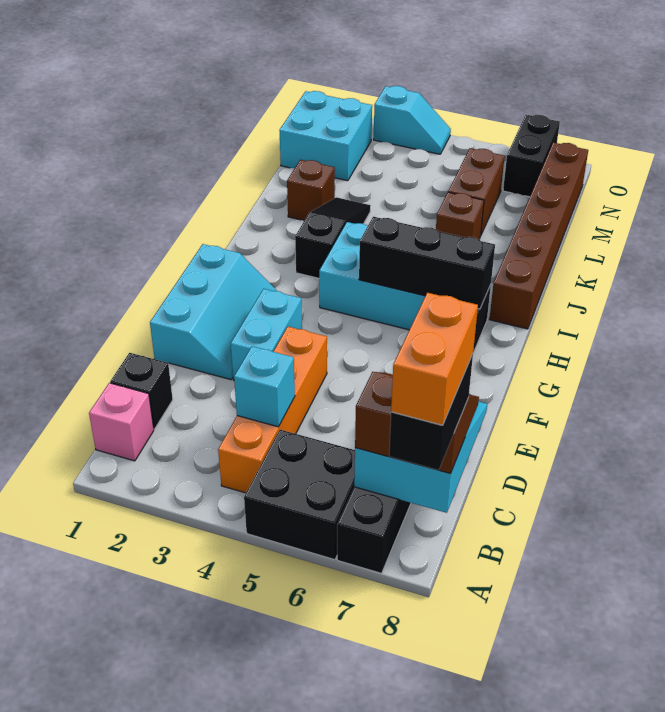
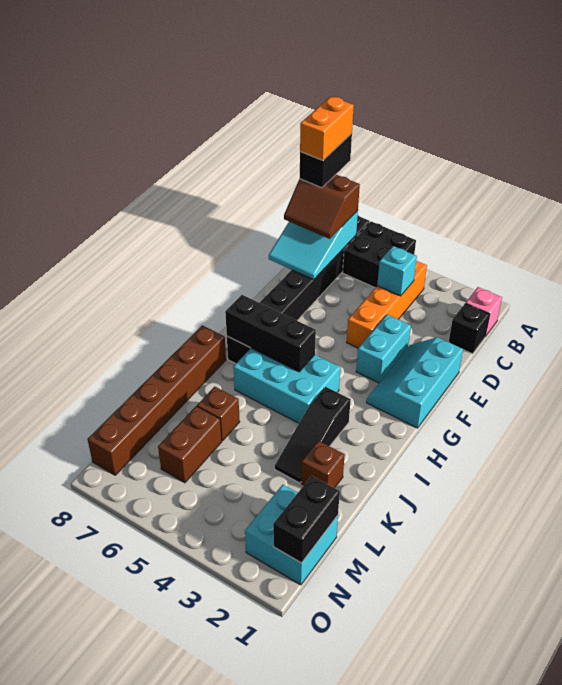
black brick N7:O7 level 1 -> black brick M1:N1 level 2
cyan slope O3:O4 level 1 top 3 -> none

